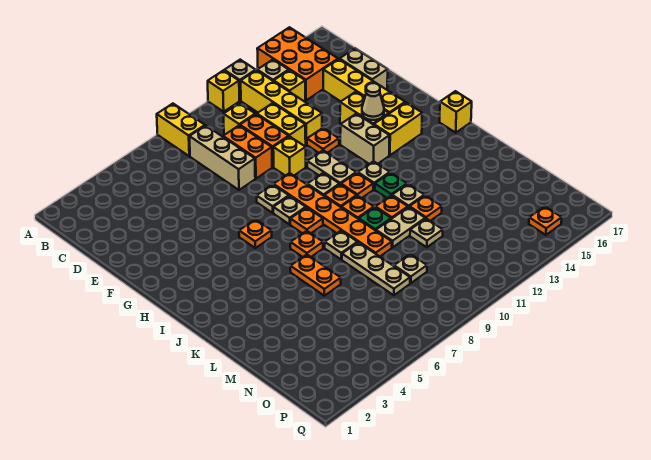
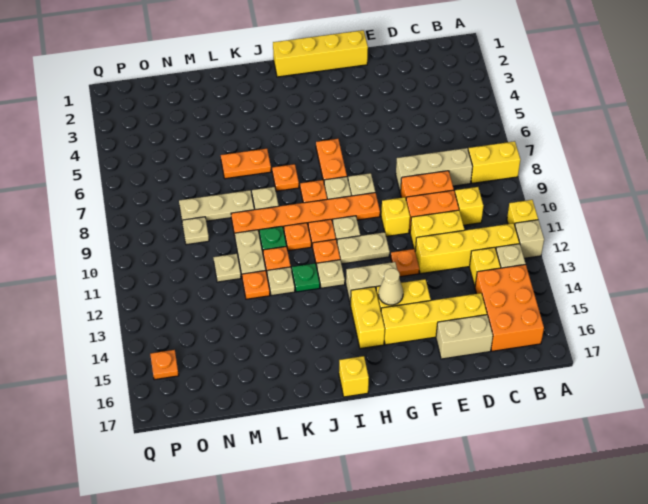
orange brick A14:C15 level 1 -> orange brick B14:C16 level 1
none -> yellow brick F1:I1 level 1
orange plate H6 level 1 -> orange plate H6:H7 level 1

